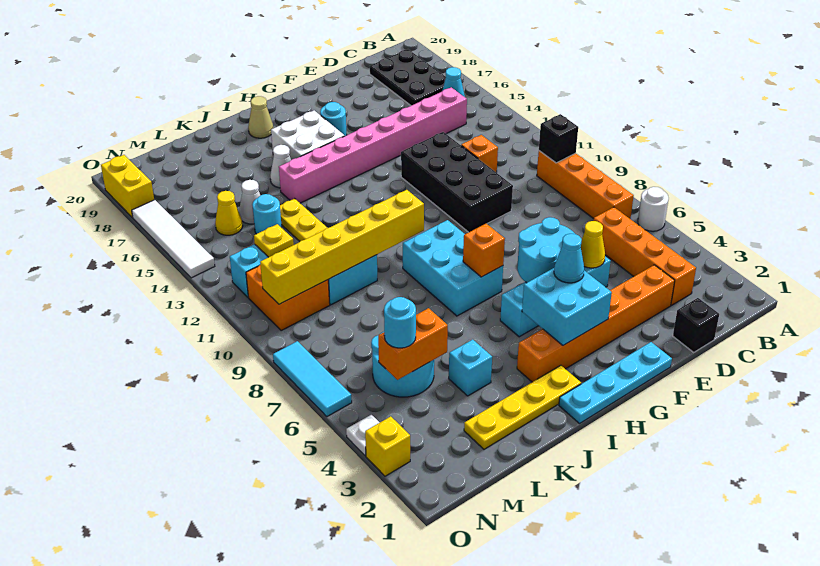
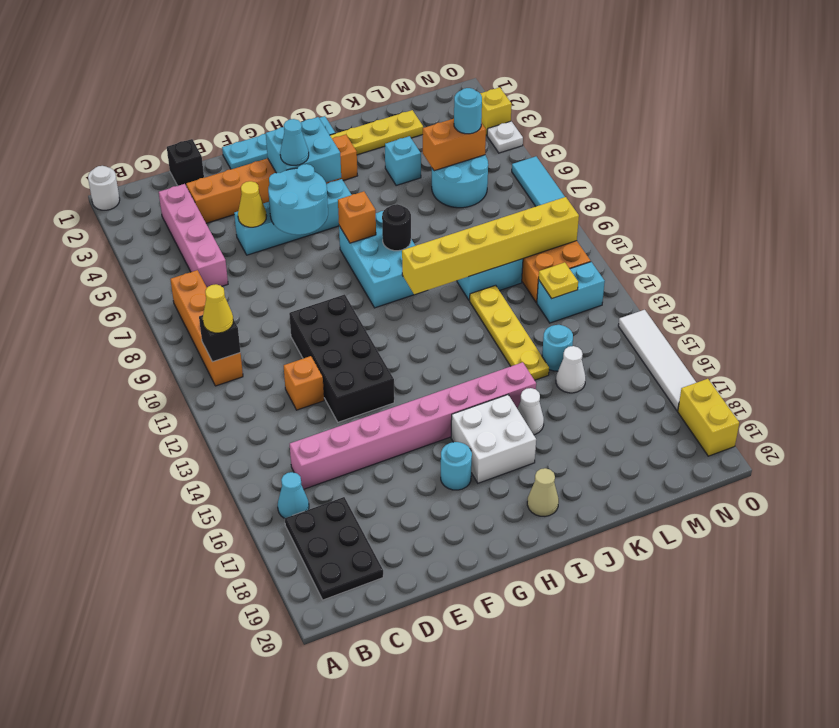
white round brick A6 level 1 -> white round brick A1 level 1
orange brick C3:C6 level 1 -> pink brick C3:C6 level 1
none -> black round brick I8 level 2
yellow cone M15 level 1 -> yellow cone B10 level 3

